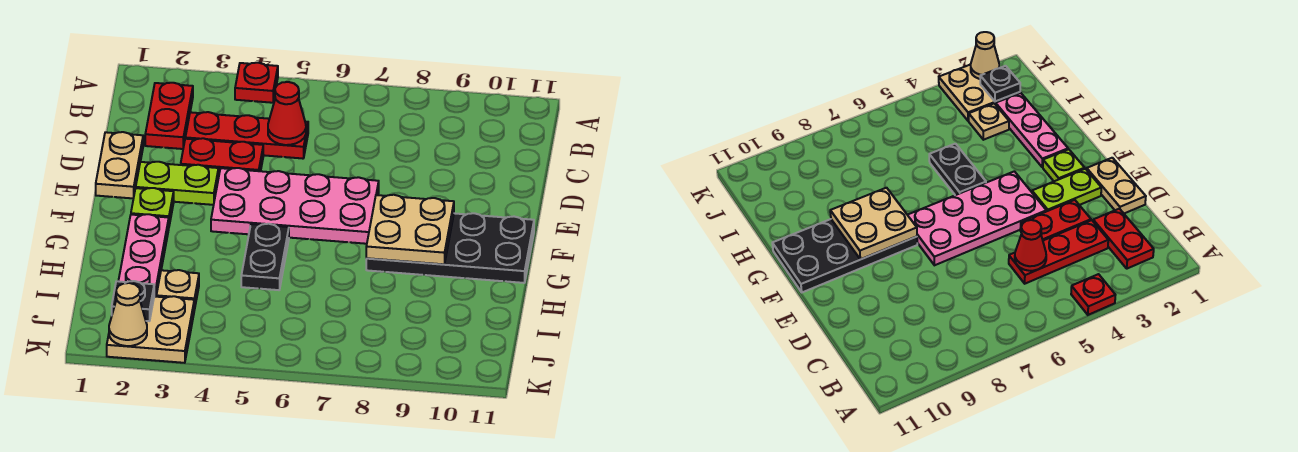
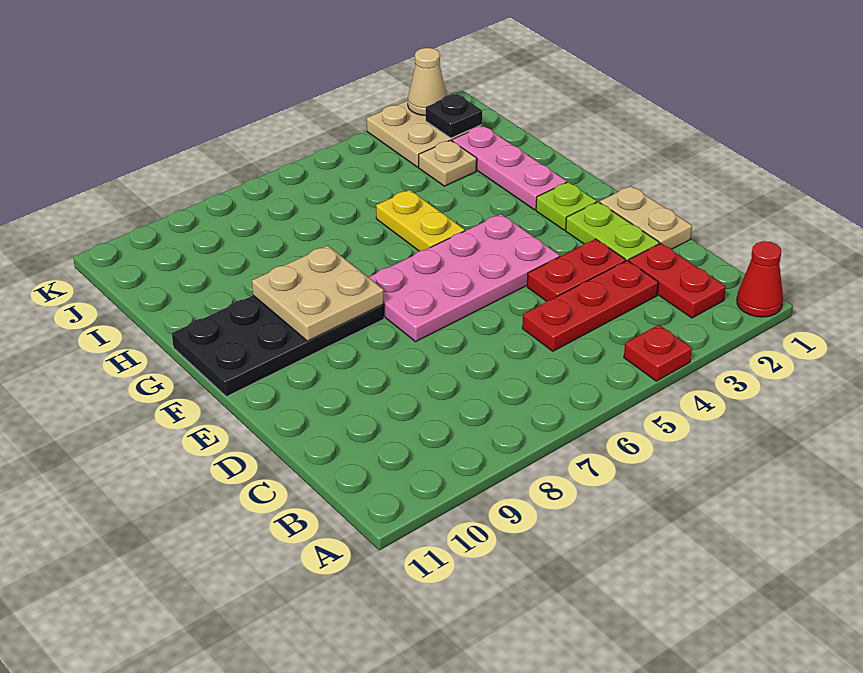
red cone C5 level 2 -> red cone A1 level 1
lime plate E2:E3 level 1 -> lime plate D2:E2 level 1
black plate G5:H5 level 1 -> yellow plate G5:H5 level 1

